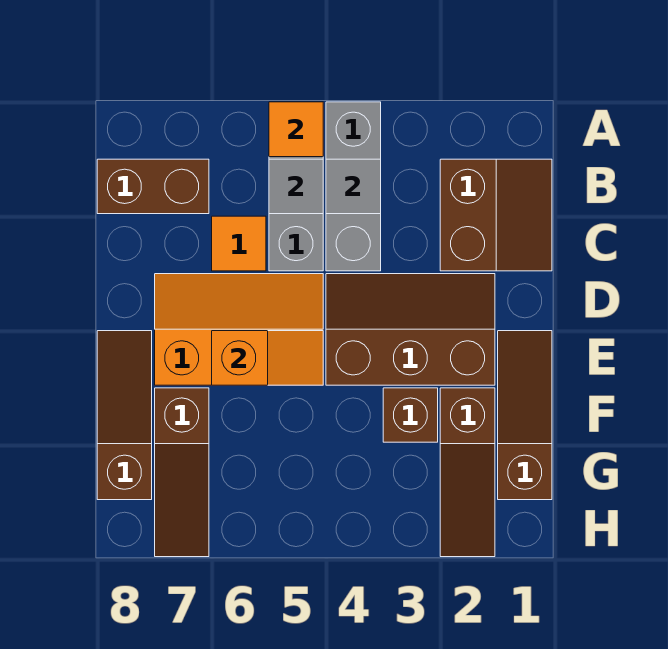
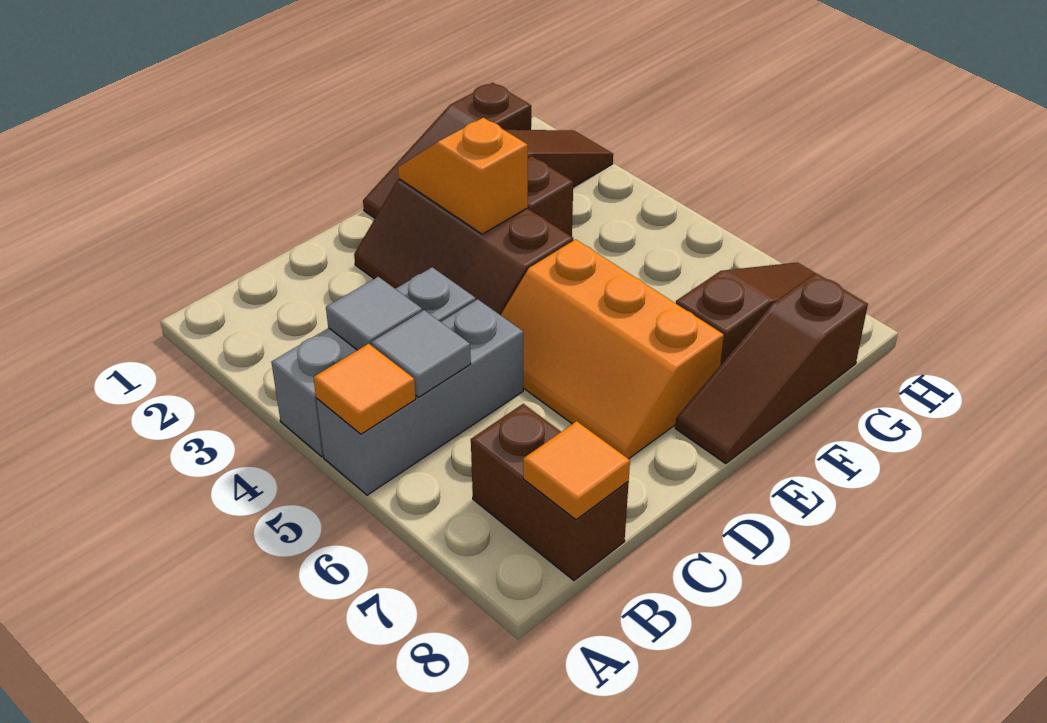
brown slope B1:C2 level 1 top 2 -> none
orange tile C6 level 1 -> orange tile B8 level 2
orange slope E5:E6 level 2 top 6 -> orange slope E2:E3 level 2 top 3

